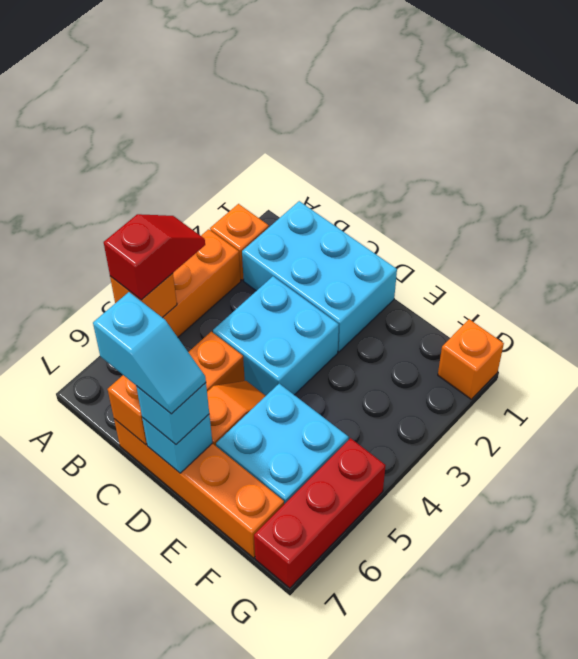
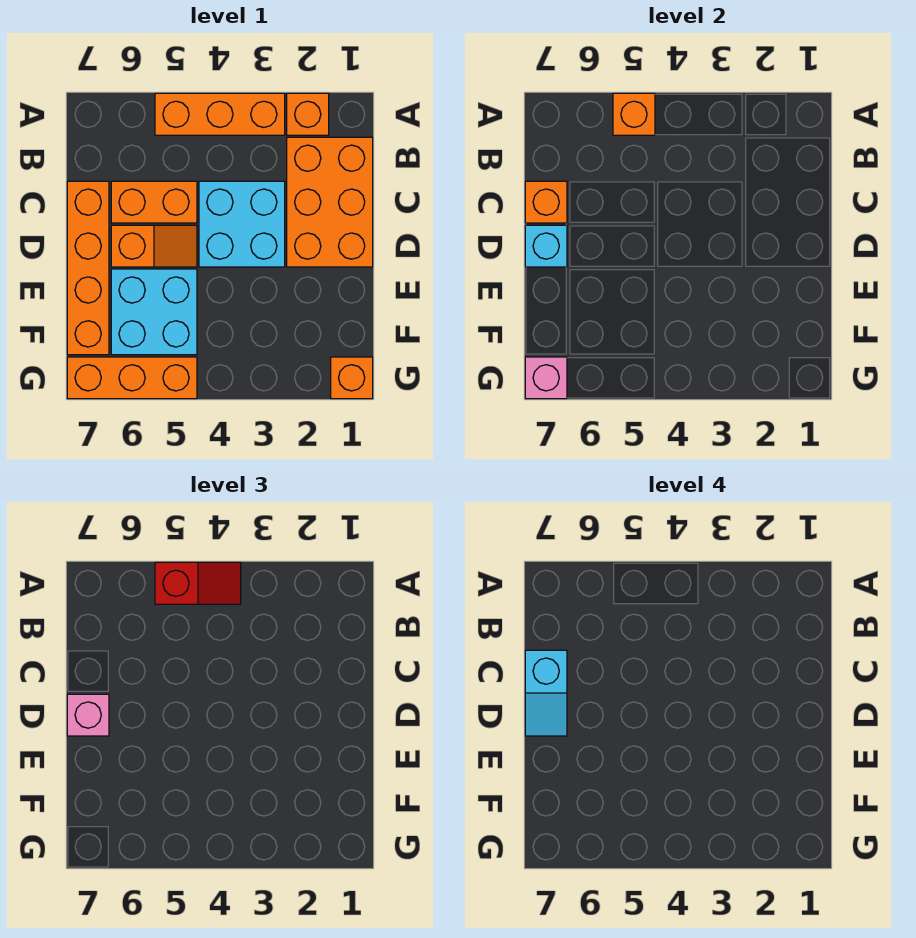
cyan brick B1:D2 level 1 -> orange brick B1:D2 level 1
cyan brick D7 level 3 -> pink brick D7 level 3
red brick G5:G7 level 1 -> orange brick G5:G7 level 1
none -> pink brick G7 level 2

